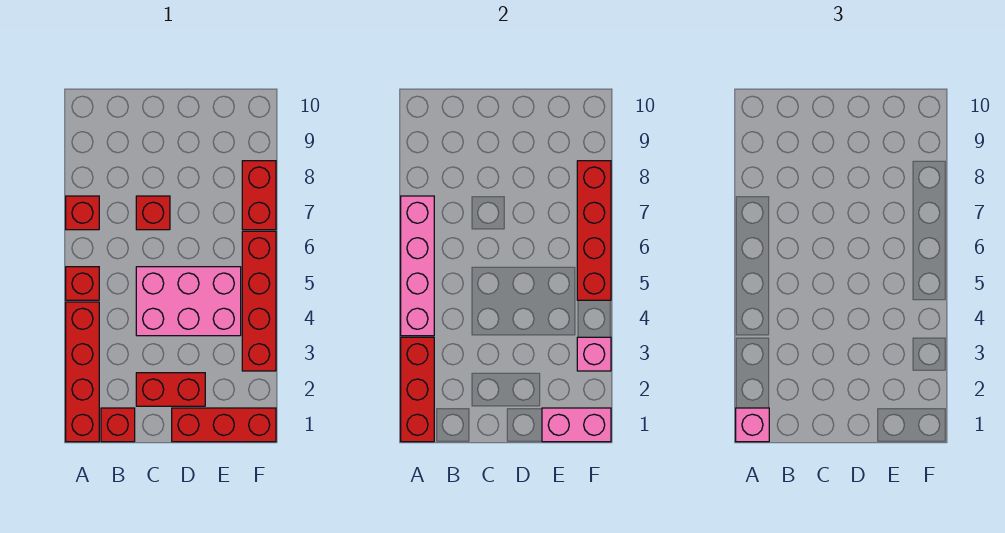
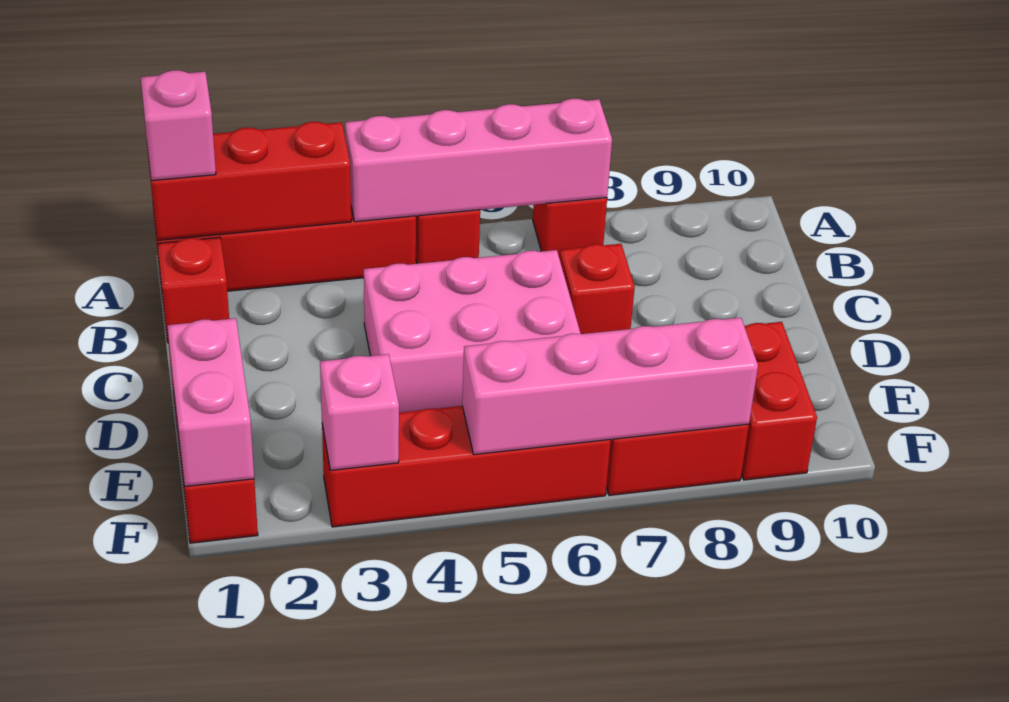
red brick C2:D2 level 1 -> red brick E9:F9 level 1
pink brick C4:E5 level 1 -> pink brick C4:D6 level 1
red brick F5:F8 level 2 -> pink brick F5:F8 level 2

